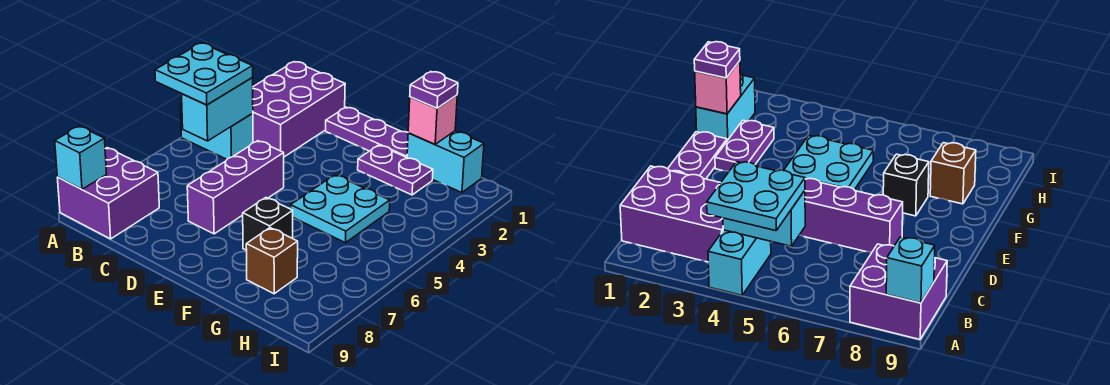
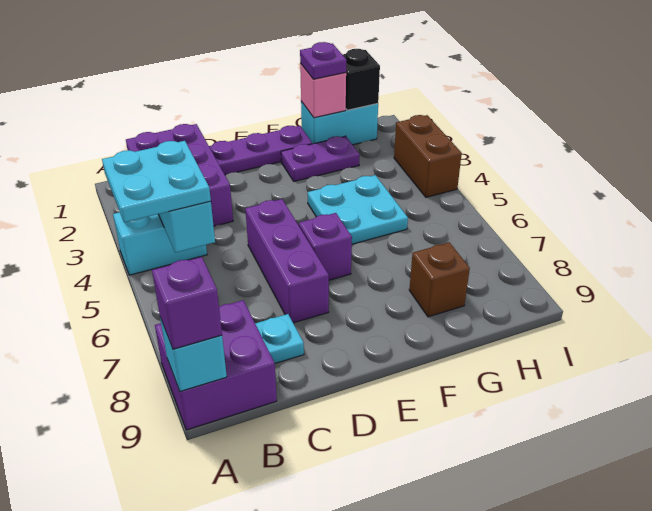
none -> purple brick A9 level 3
none -> cyan plate C8 level 1
none -> purple brick E6 level 1
black brick F7 level 1 -> black brick H1 level 2
none -> brown brick I3:I4 level 1

